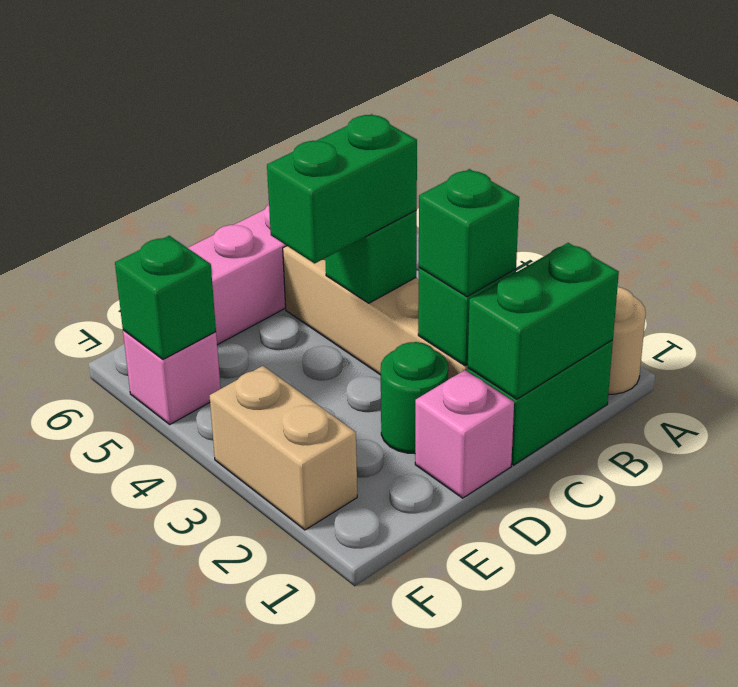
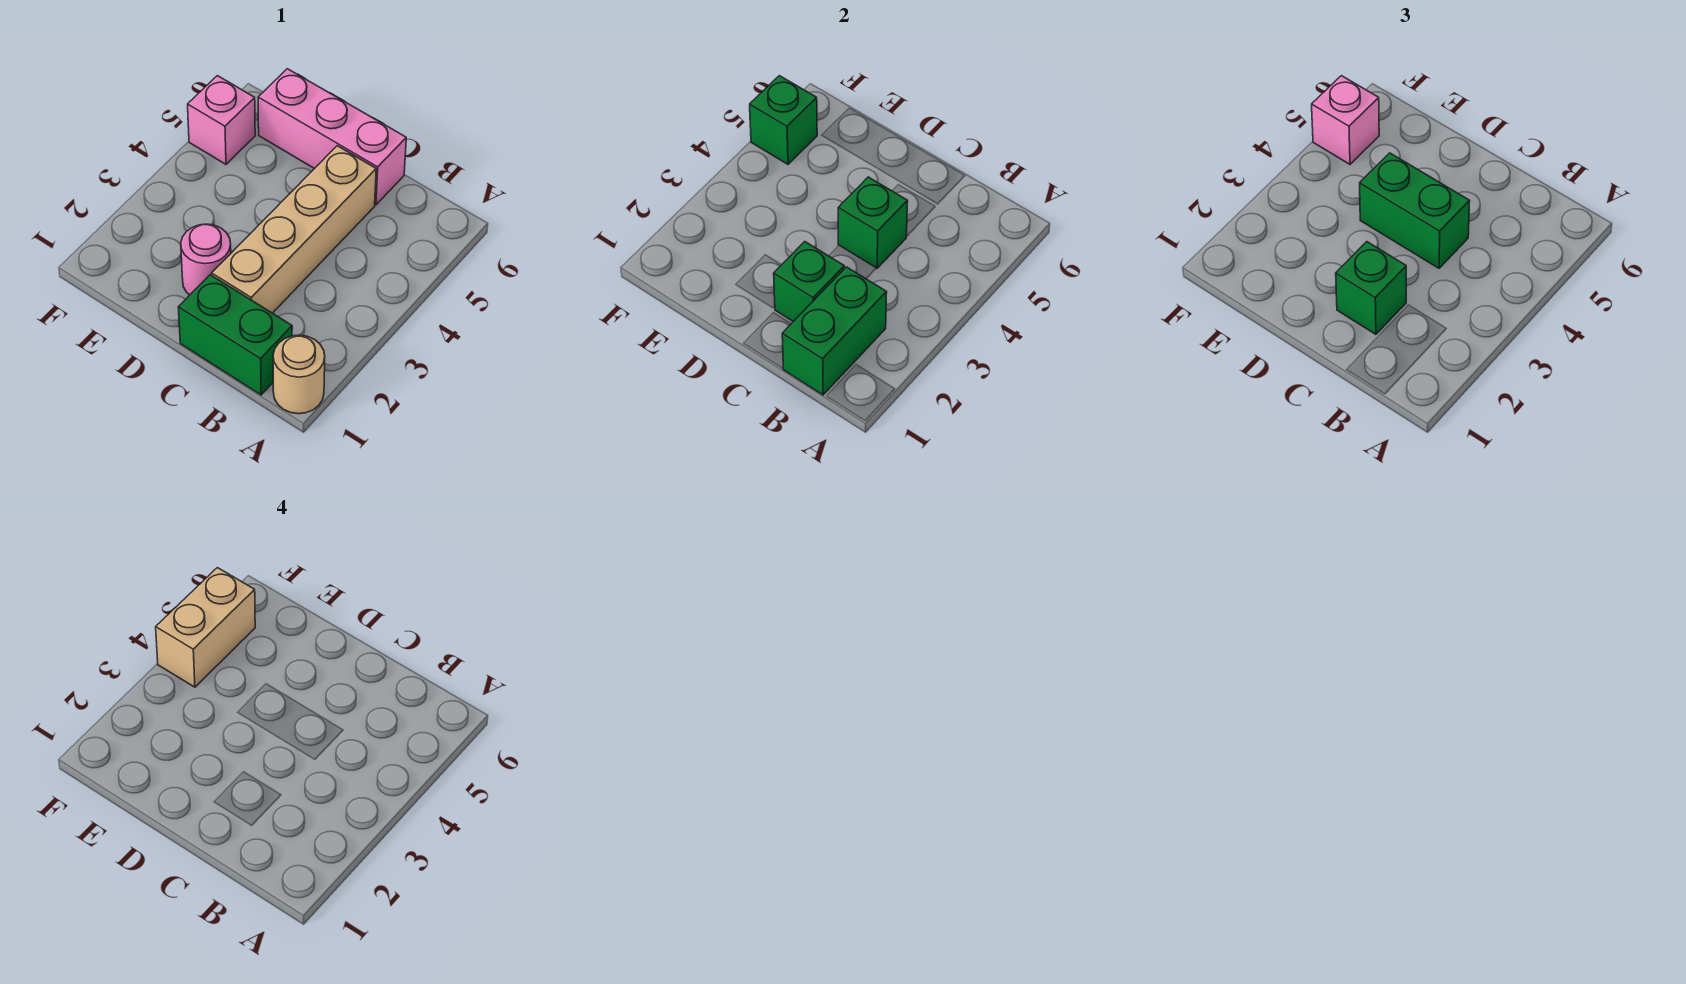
green brick B1:C1 level 2 -> green brick B1:B2 level 2
pink brick D1 level 1 -> pink brick F5 level 3
green round brick D2 level 1 -> pink round brick D2 level 1
tan brick F2:F3 level 1 -> tan brick F4:F5 level 4

